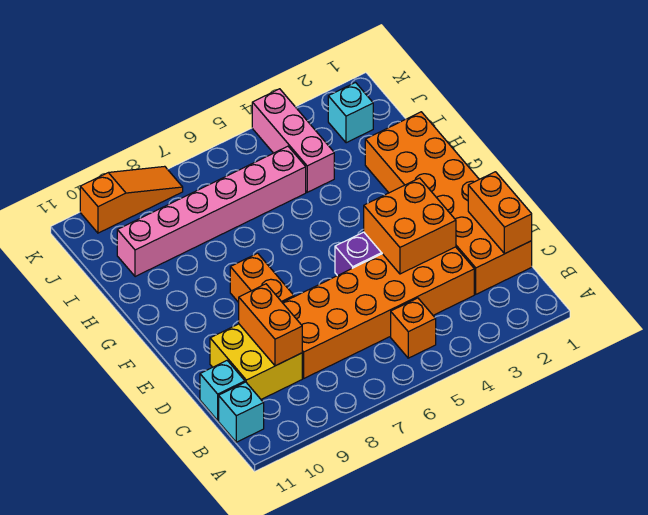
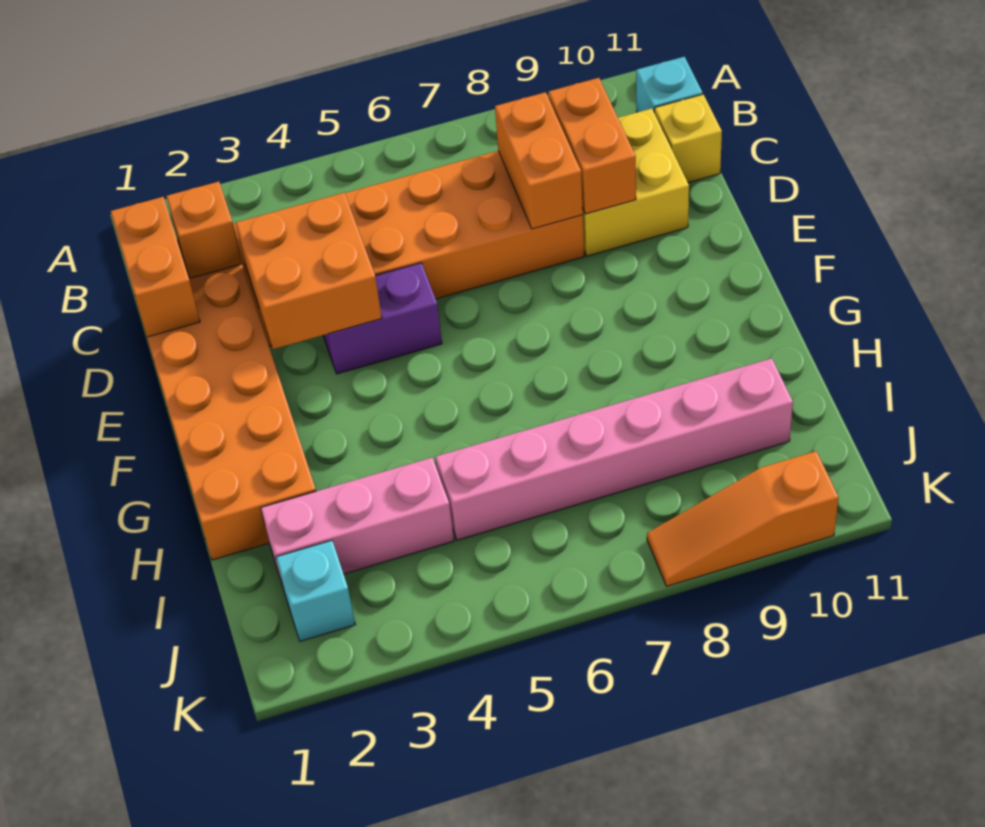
orange brick B5 level 1 -> orange brick C2 level 2
cyan brick C11 level 1 -> yellow brick C11 level 1
orange brick E8:F8 level 1 -> orange brick C8:D8 level 2
pink brick I4:K4 level 1 -> pink brick I2:I4 level 1

